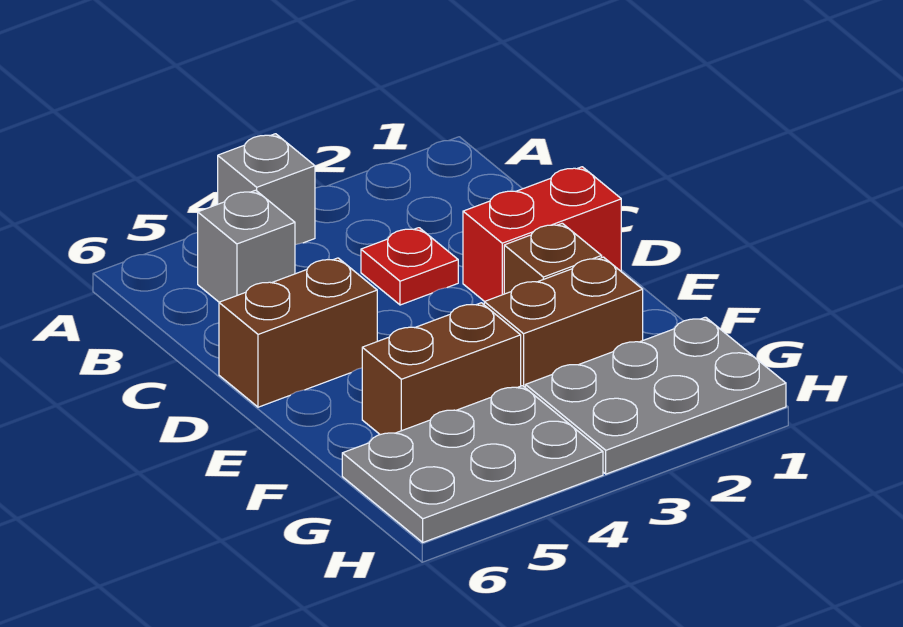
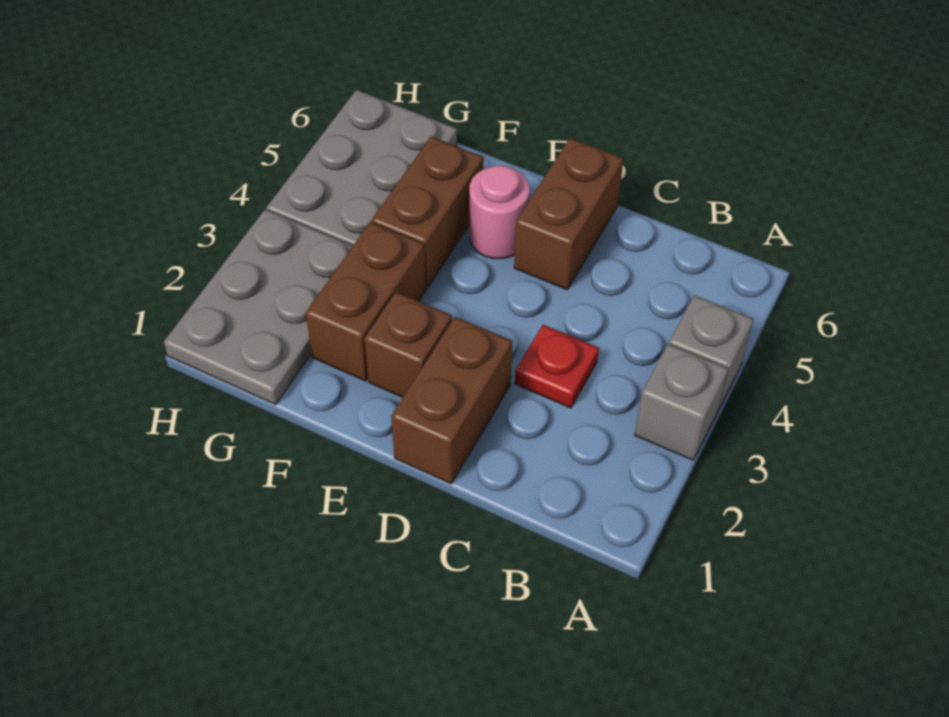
grey brick B5 level 1 -> grey brick A3 level 1
red brick D1:D2 level 1 -> brown brick D1:D2 level 1
none -> pink round brick E5 level 1

